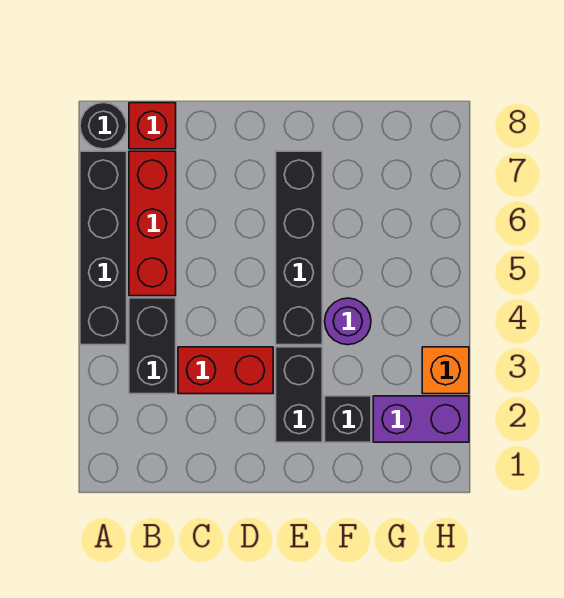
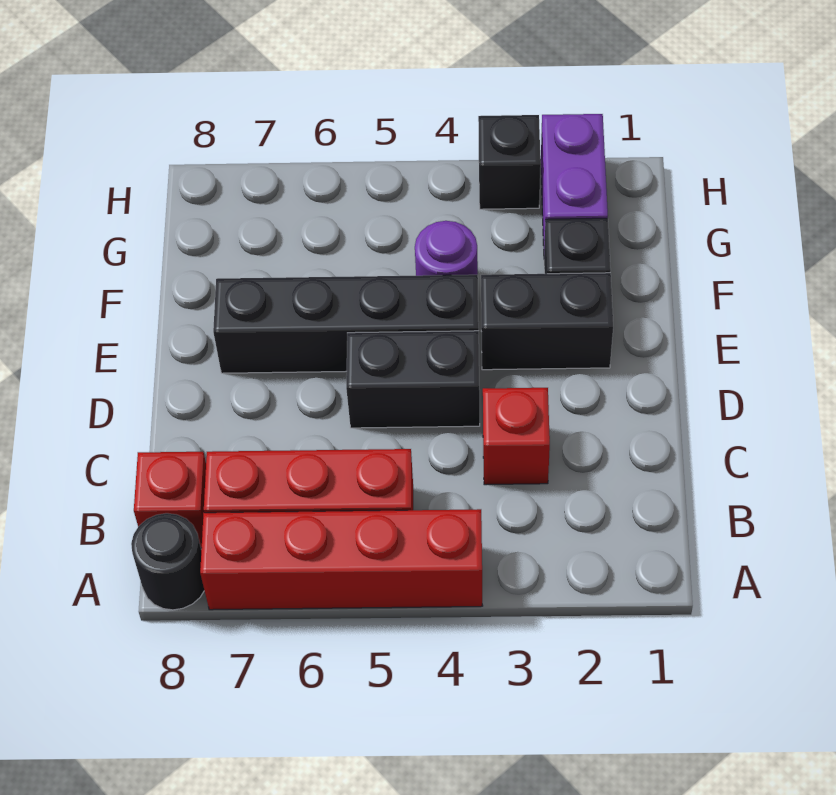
black brick A4:A7 level 1 -> red brick A4:A7 level 1
black brick B3:B4 level 1 -> black brick D4:D5 level 1
red brick C3:D3 level 1 -> red brick C3 level 1
orange brick H3 level 1 -> black brick H3 level 1

